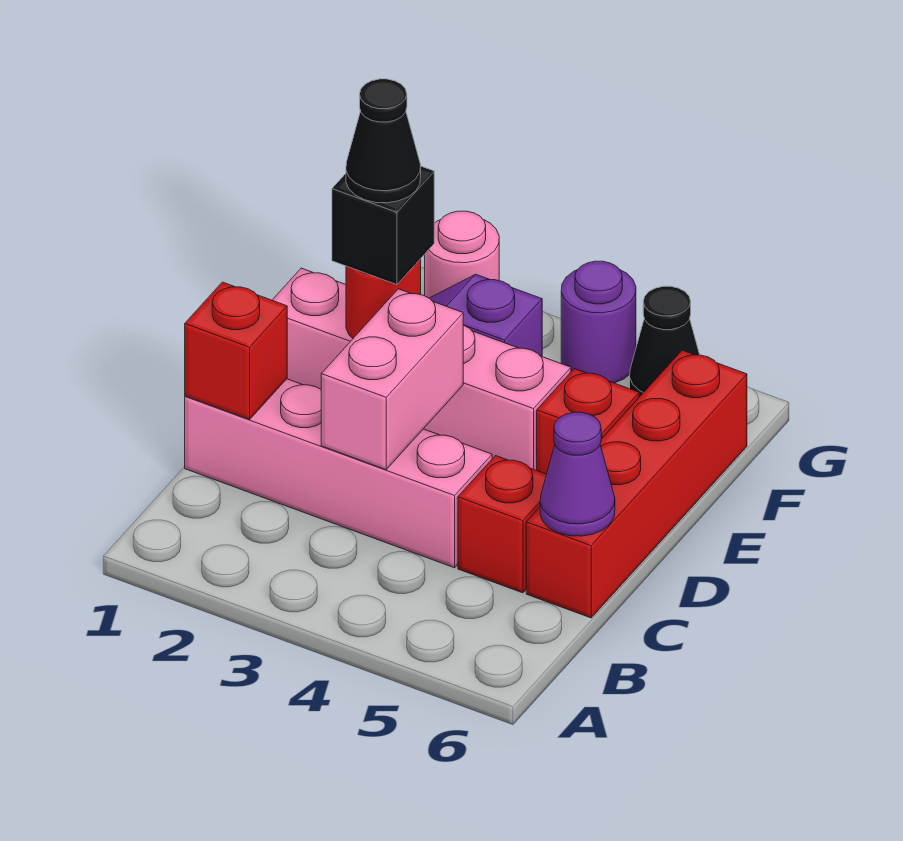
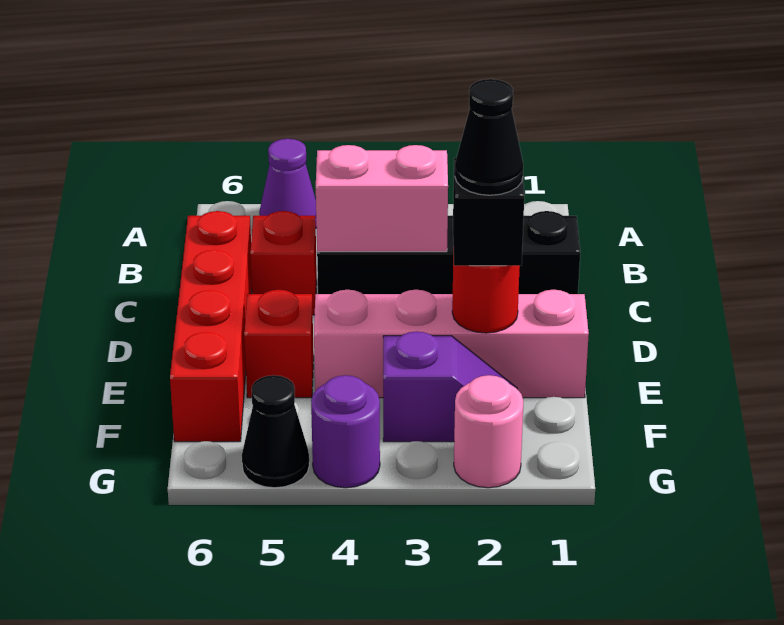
pink brick C1:C4 level 1 -> black brick C1:C4 level 1
red brick C1 level 2 -> none
pink brick C3:D3 level 2 -> pink brick C3:C4 level 2
purple cone C6 level 2 -> purple cone A5 level 1

